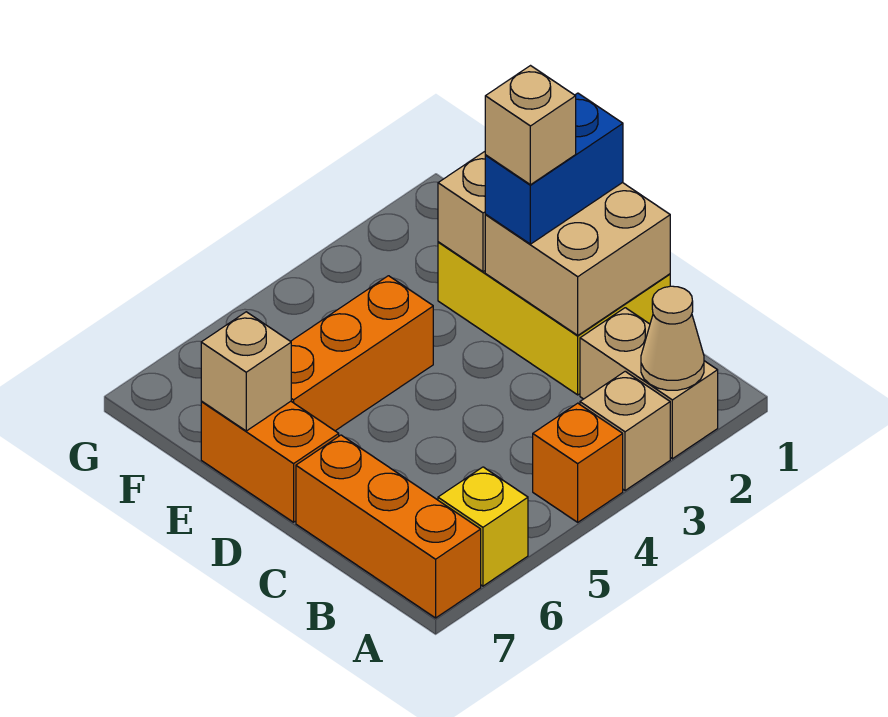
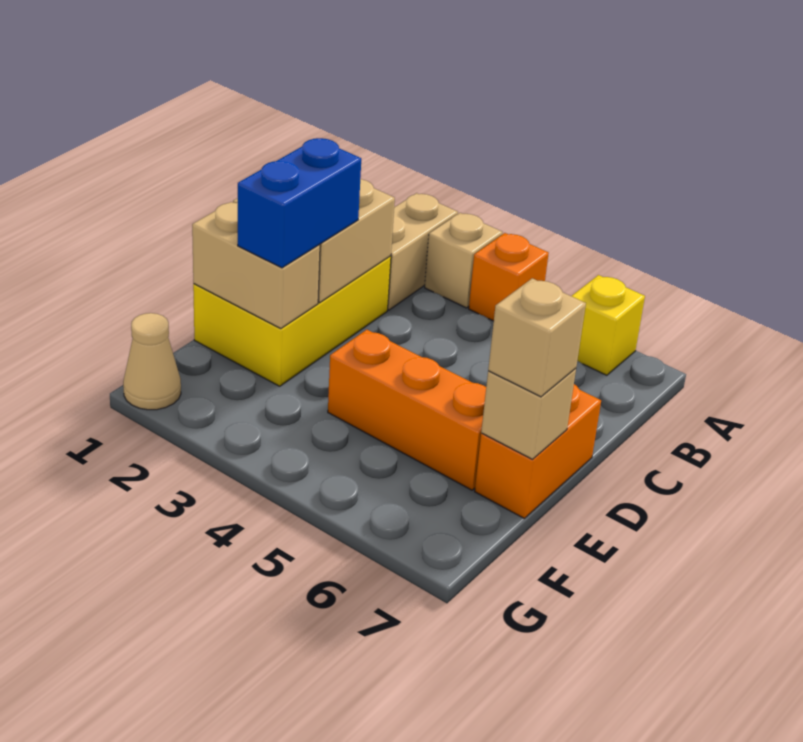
tan cone A2 level 2 -> tan cone G1 level 1
orange brick A7:C7 level 1 -> none
blue brick D1:D2 level 3 -> blue brick D2:E2 level 3
tan brick D2 level 4 -> tan brick E7 level 3

